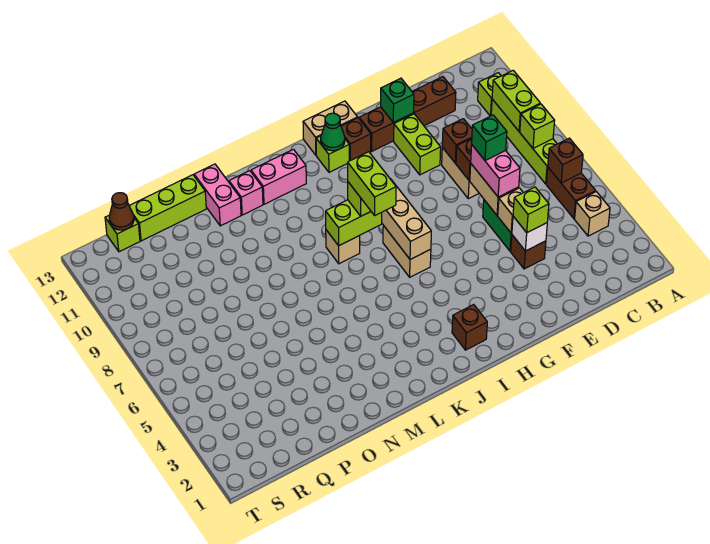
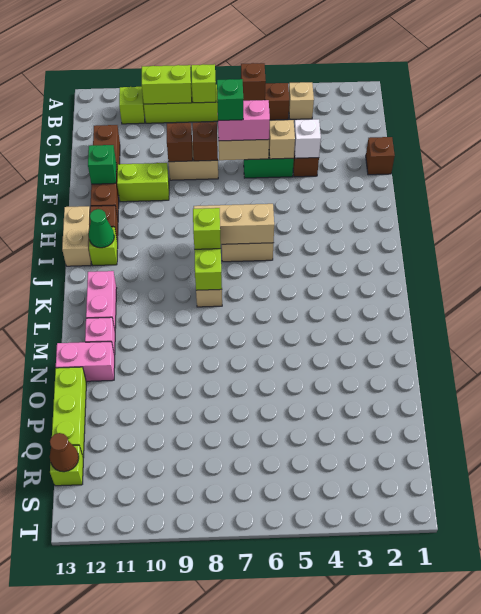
lime brick E4 level 3 -> none
brown brick I2 level 1 -> brown brick E1 level 1
lime brick J7:J8 level 4 -> none

